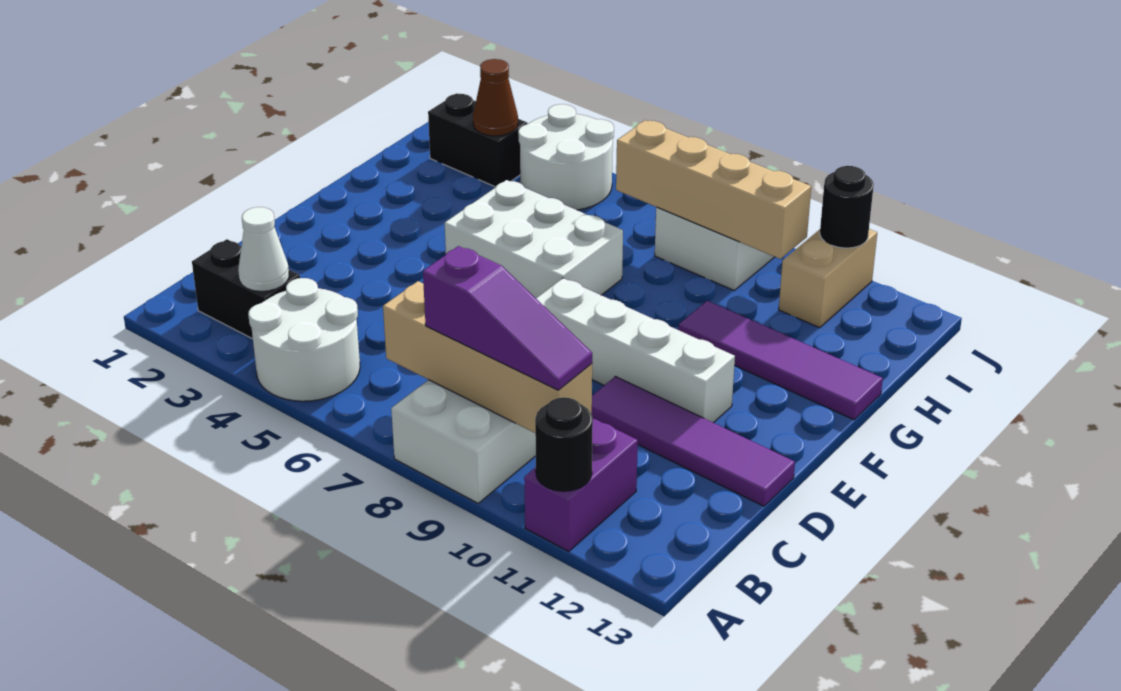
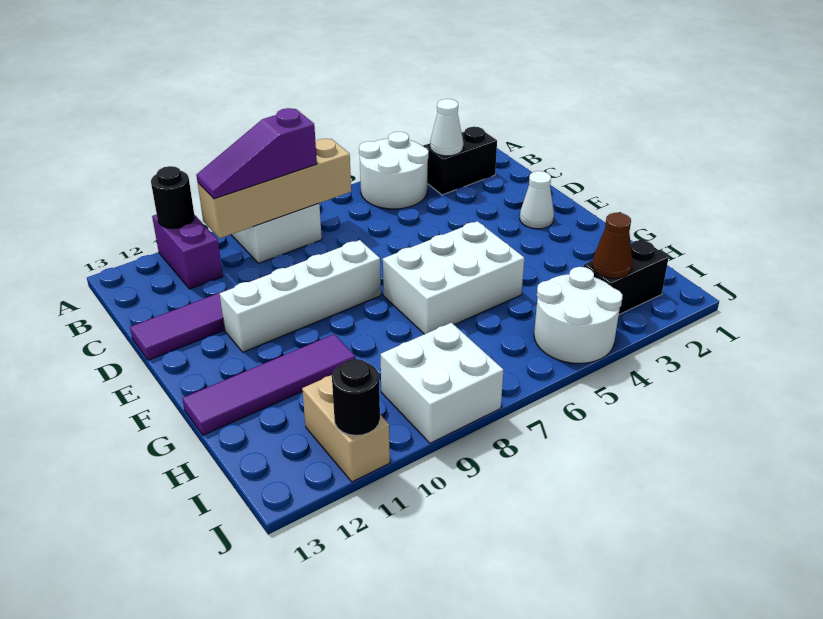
none -> white cone E2 level 1
tan brick I7:I10 level 2 -> none

